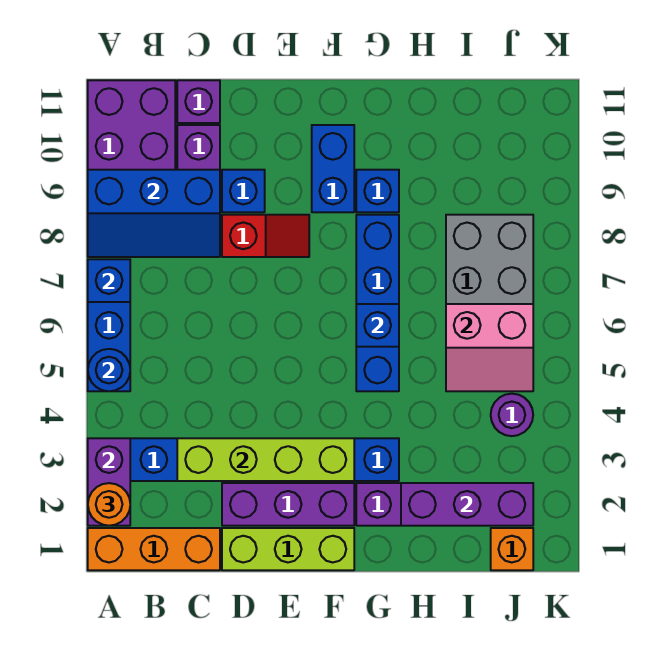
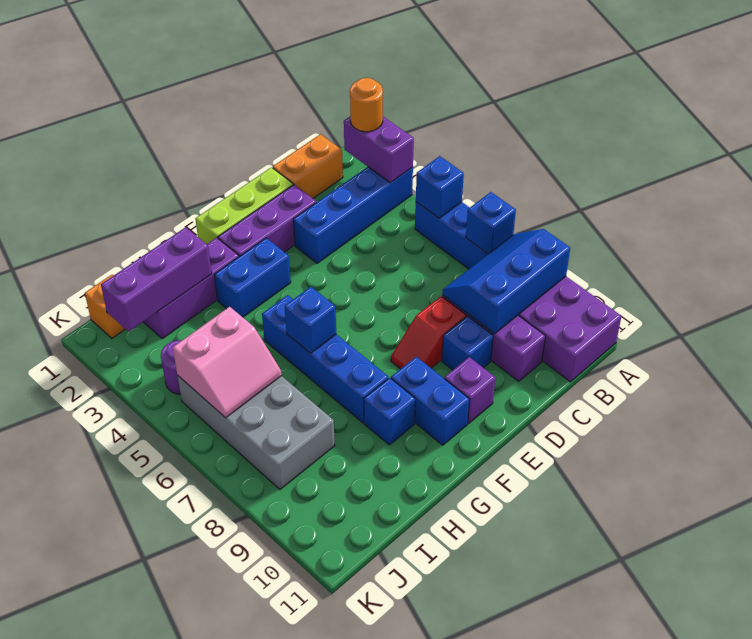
orange brick A1:C1 level 1 -> orange brick B1:C1 level 1
blue round brick A5 level 2 -> blue brick A5 level 2
lime brick C3:F3 level 2 -> none
purple brick C11 level 1 -> purple brick E10 level 1
pink slope I5:J6 level 2 top 6 -> pink slope I5:J6 level 2 top 5

